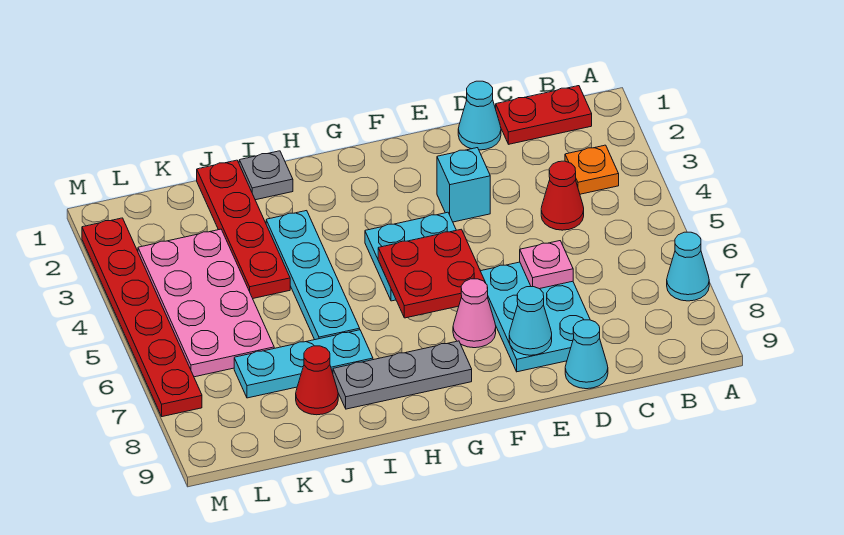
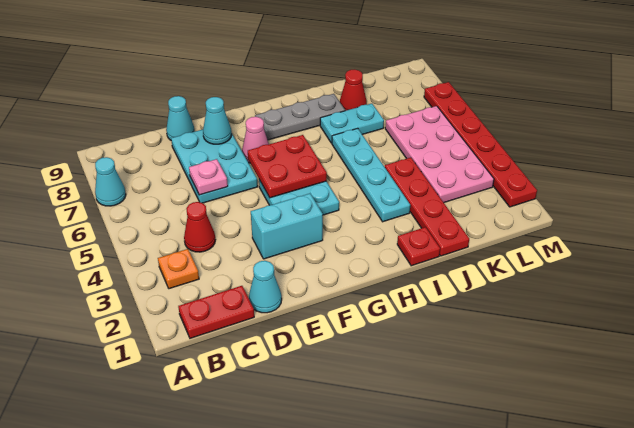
cyan brick E3 level 1 -> cyan brick E3:F3 level 1
grey plate I1 level 1 -> red plate I1 level 1
cyan plate I7:K7 level 1 -> cyan plate I7:J7 level 1

